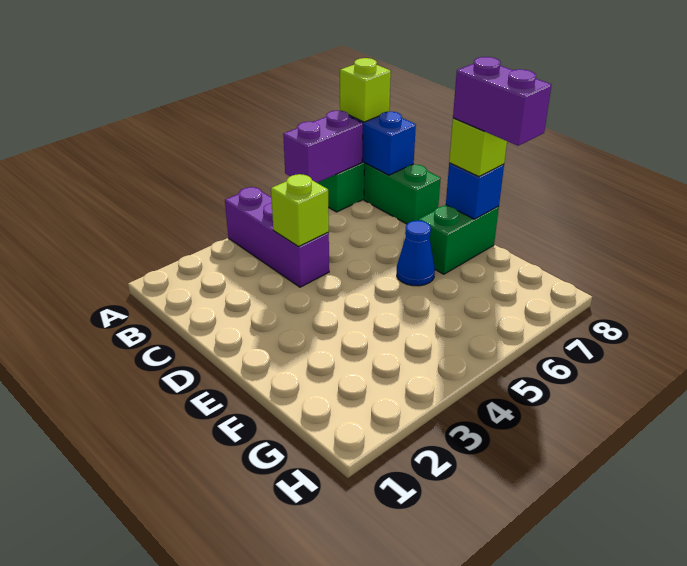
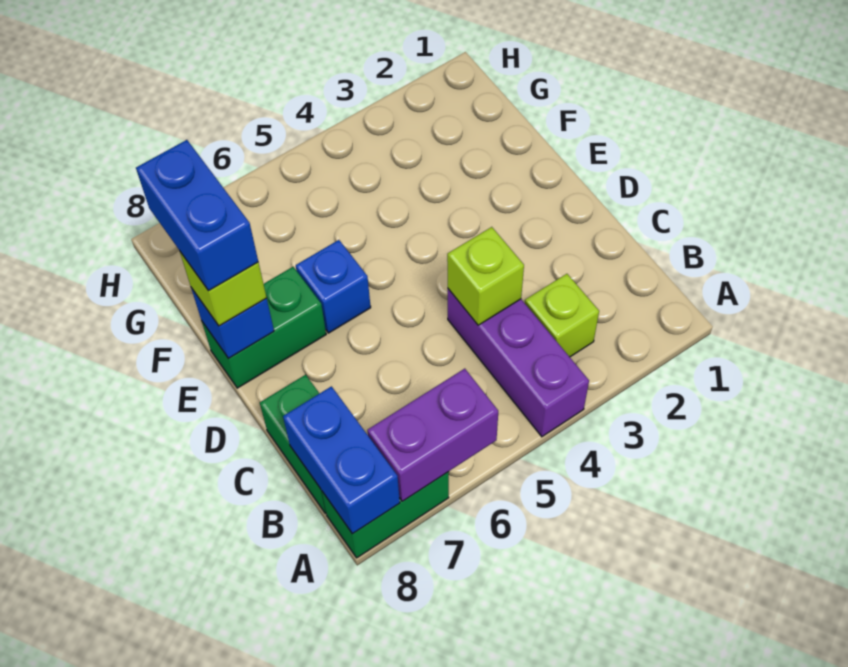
lime brick A8 level 3 -> lime brick B3 level 1
blue cone E6 level 1 -> blue brick E6 level 1
purple brick E8:F8 level 4 -> blue brick E8:F8 level 4

